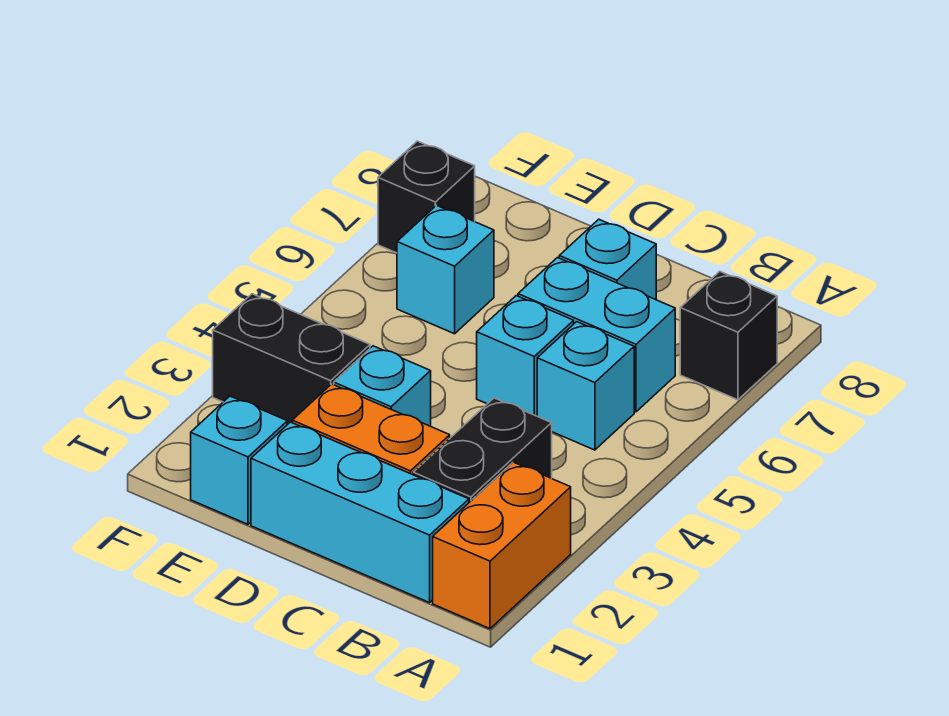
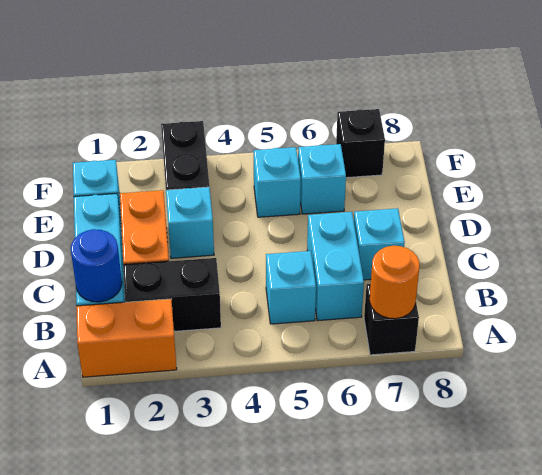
none -> orange round brick A7 level 2
none -> blue round brick B1 level 2
cyan brick C5 level 1 -> cyan brick E5 level 1

